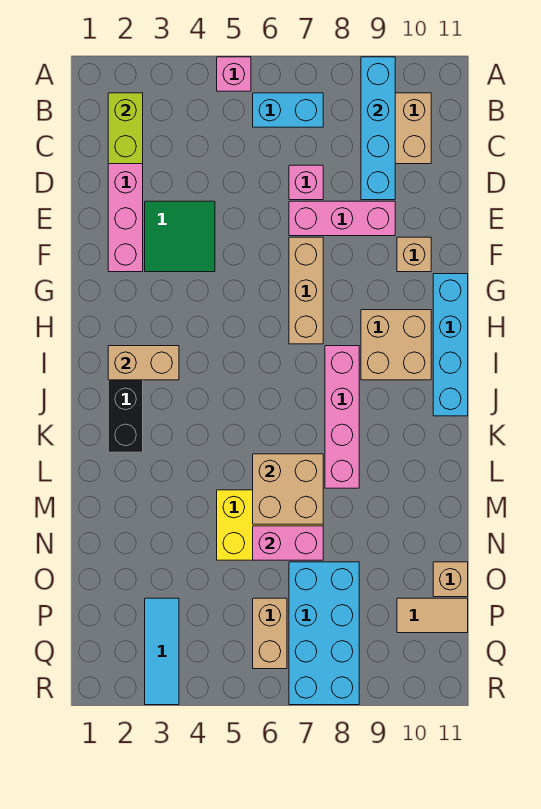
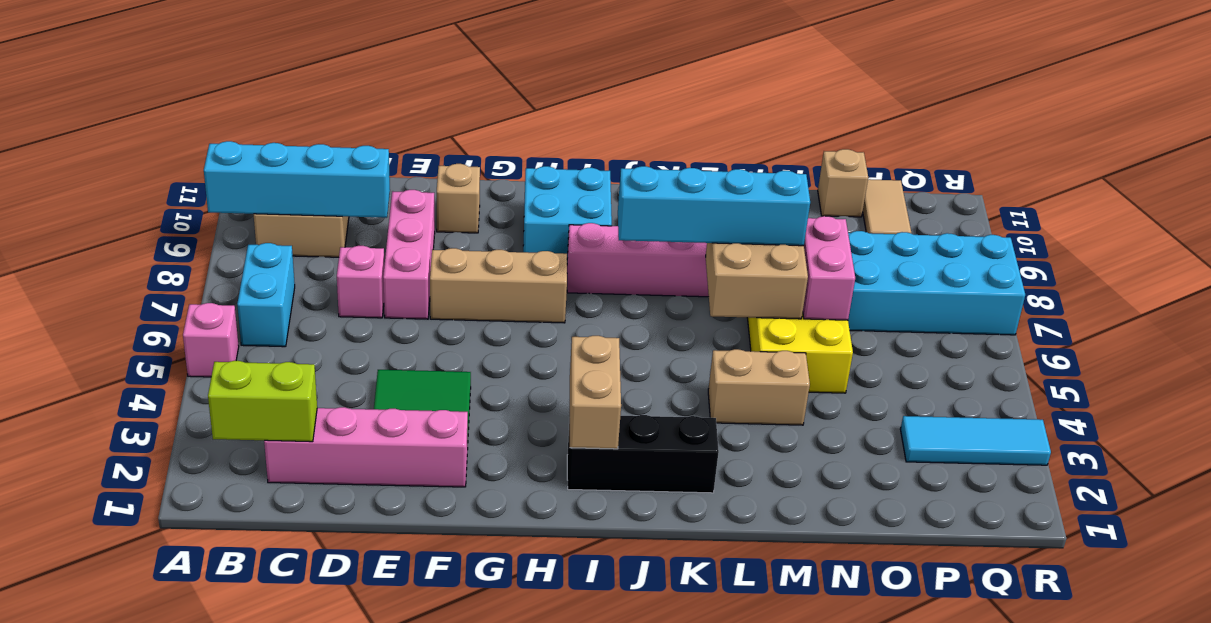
cyan brick G11:J11 level 1 -> cyan brick J7:M7 level 3
tan brick H9:I10 level 1 -> cyan brick H9:I10 level 1
tan brick P6:Q6 level 1 -> tan brick L4:M4 level 1

